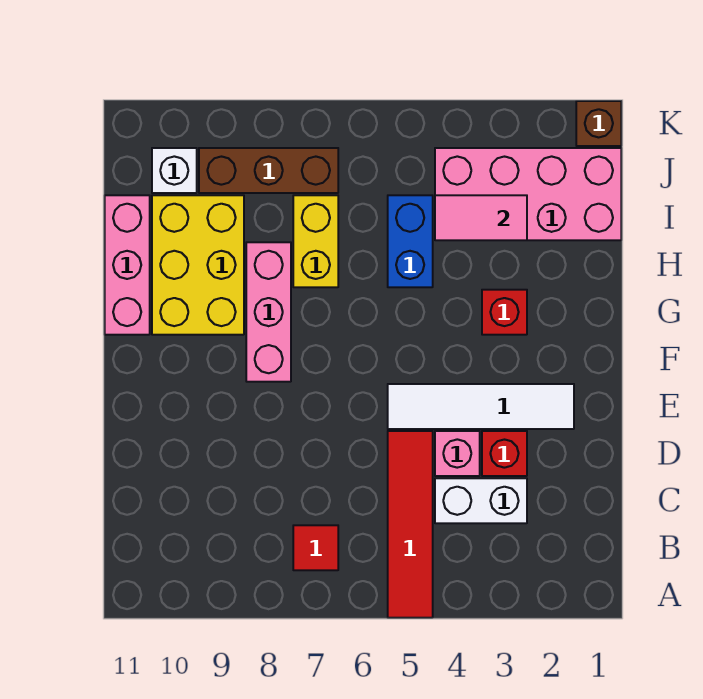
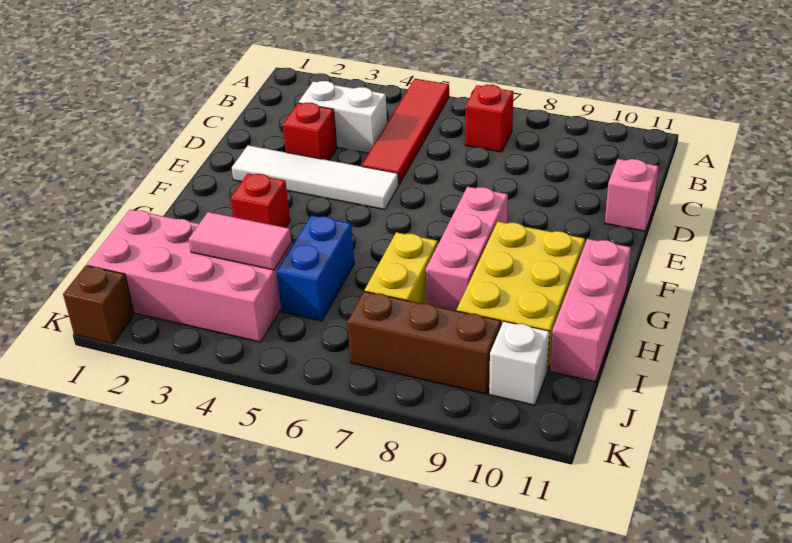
red tile B7 level 1 -> red brick B7 level 1
pink brick D4 level 1 -> pink brick D11 level 1

